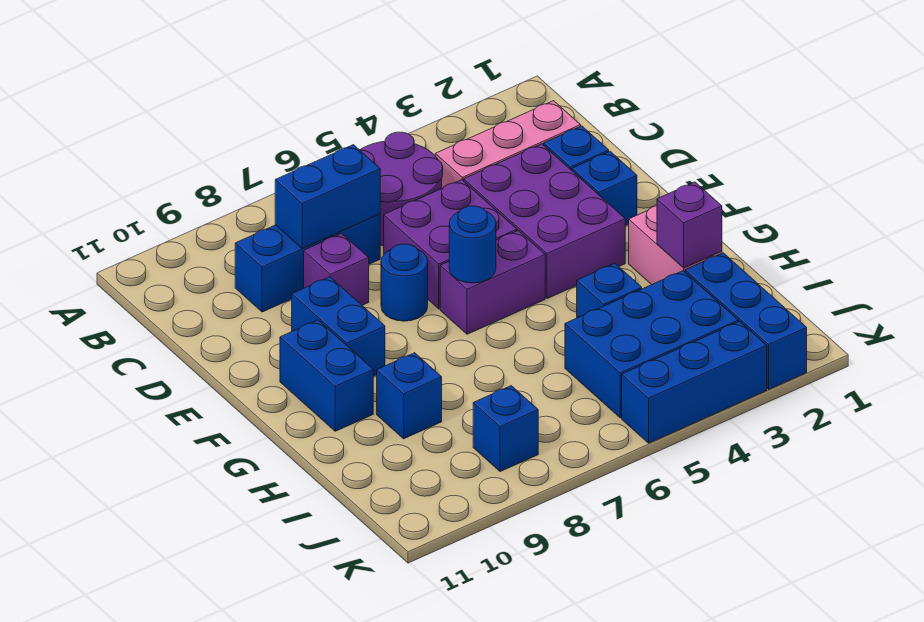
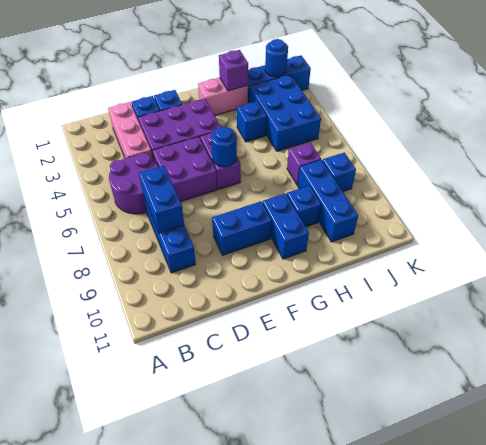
purple brick D8 level 1 -> purple brick I7 level 1
blue round brick E7 level 1 -> blue round brick J2 level 2
blue brick F10:G10 level 1 -> blue brick G9:G10 level 1
blue brick K3:K5 level 1 -> blue brick I8:I10 level 1

